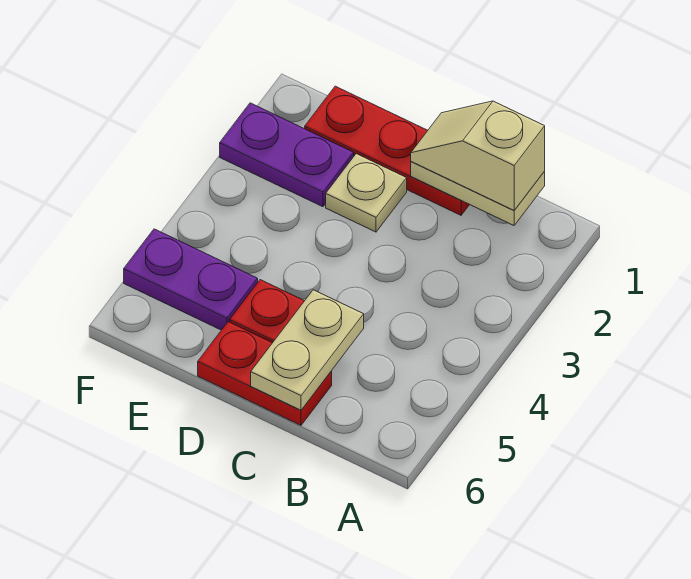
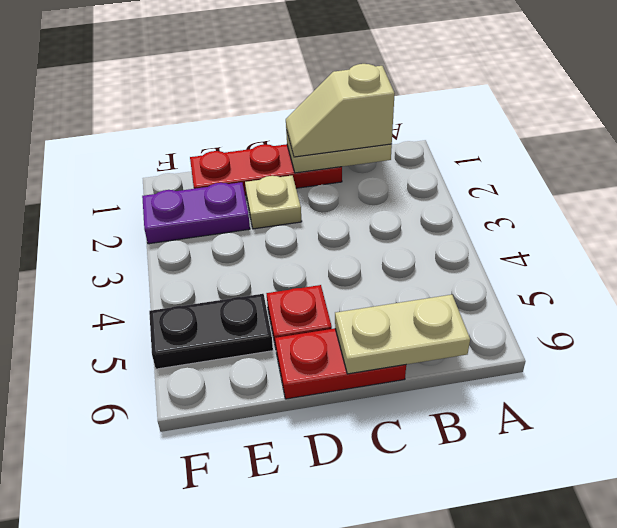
tan plate C5:C6 level 2 -> tan plate B6:C6 level 2
purple plate E5:F5 level 1 -> black plate E5:F5 level 1

